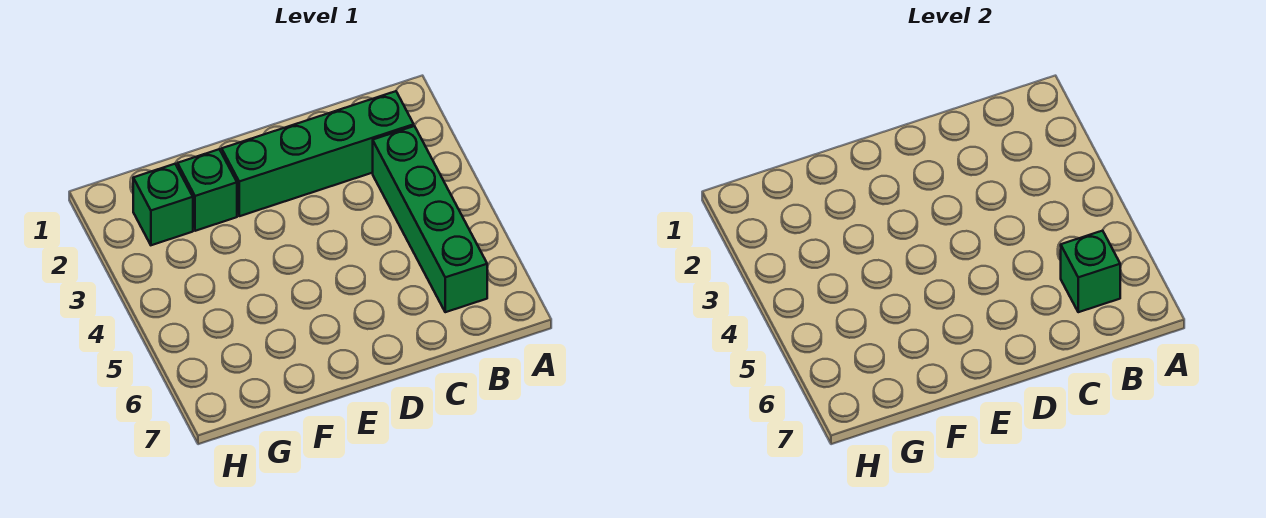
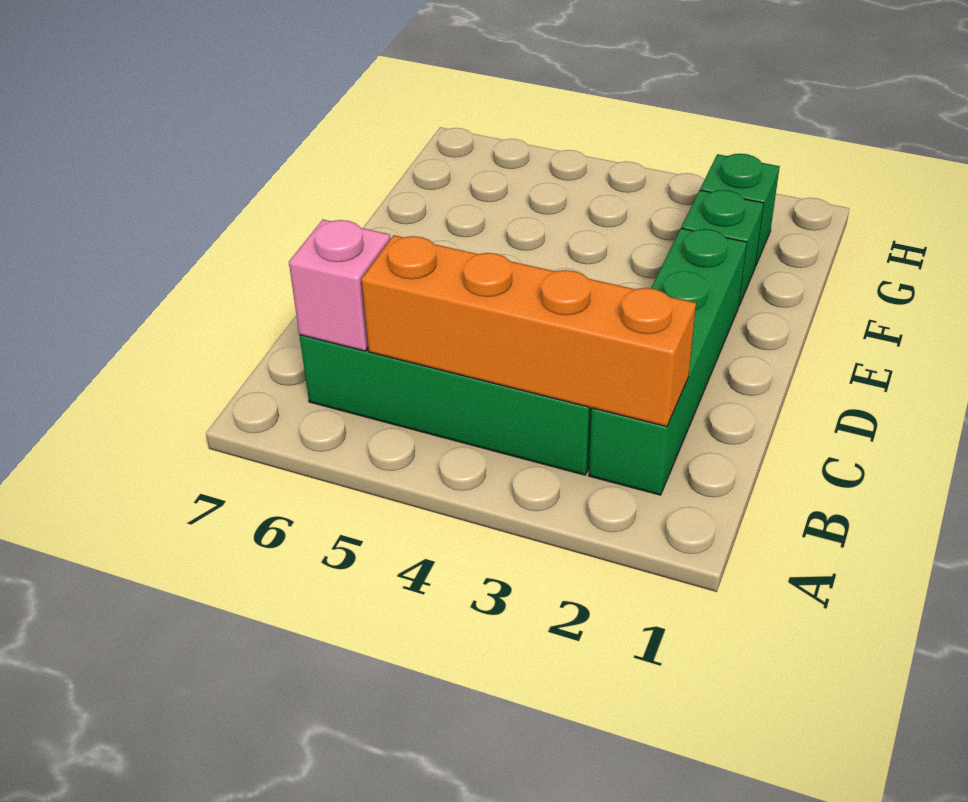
none -> orange brick B2:B5 level 2
green brick B6 level 2 -> pink brick B6 level 2

